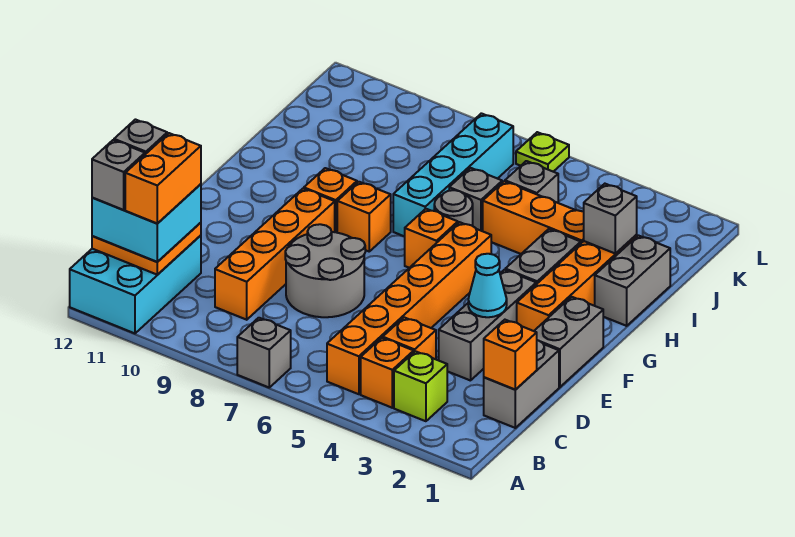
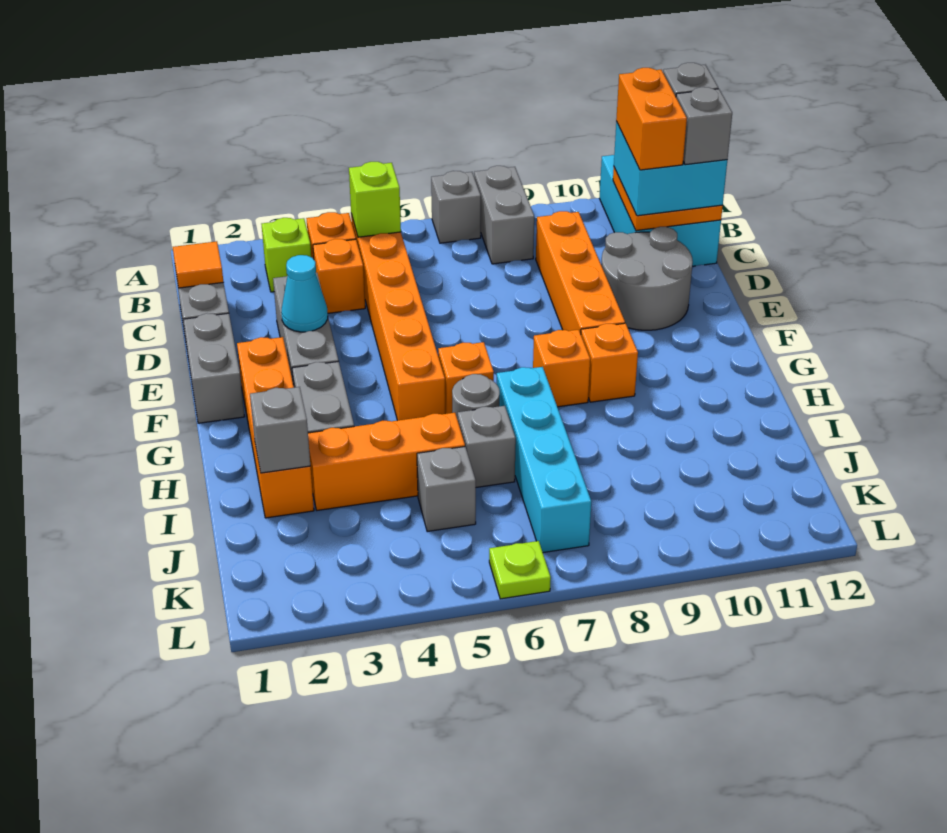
none -> lime brick B5 level 2
orange brick C1 level 2 -> orange tile C1 level 2
grey round brick D7:E8 level 1 -> grey round brick D10:E11 level 1
grey brick H1:I1 level 1 -> grey brick A8:B8 level 1

